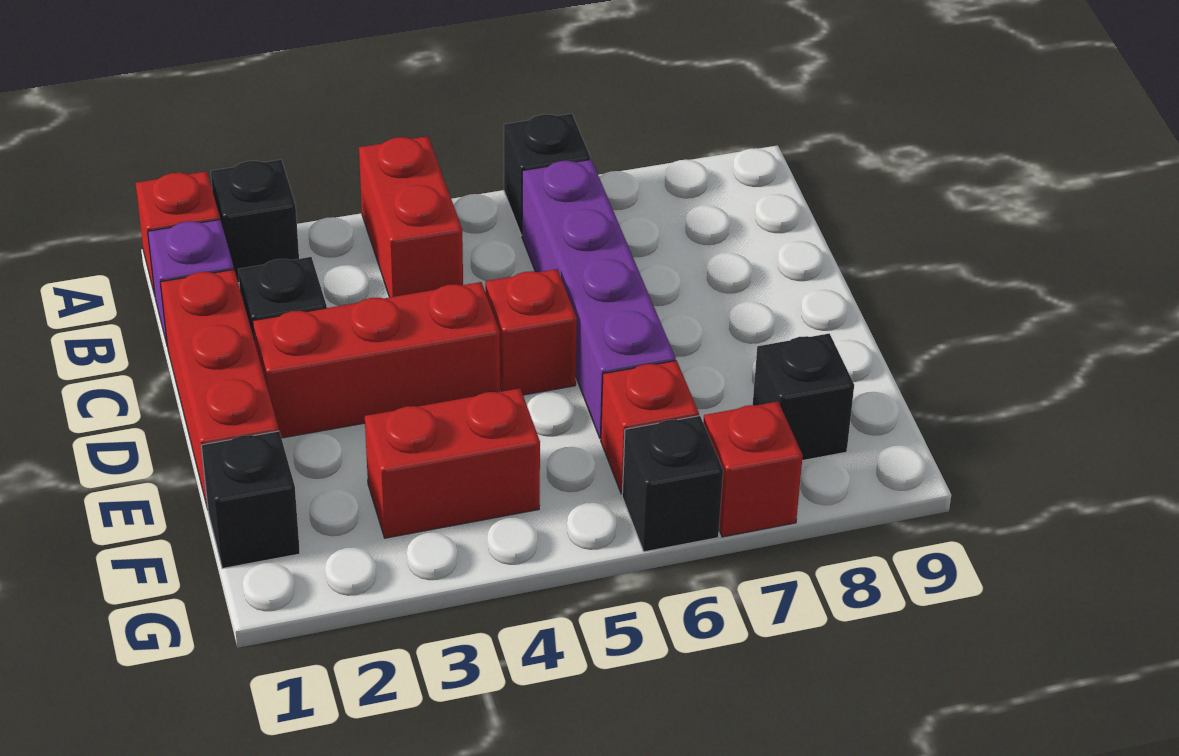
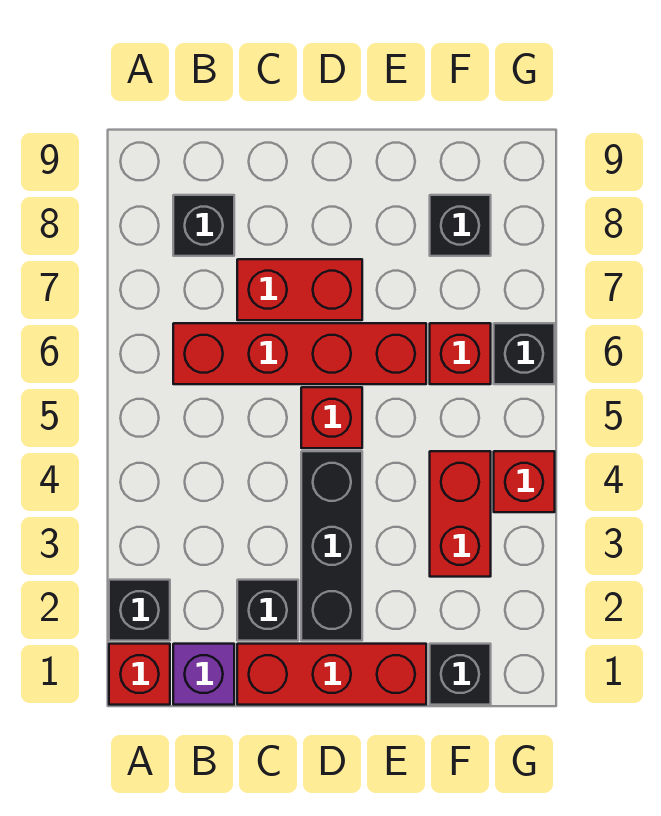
red brick A4:B4 level 1 -> red brick C7:D7 level 1
black brick A6 level 1 -> black brick B8 level 1
purple brick B6:E6 level 1 -> red brick B6:E6 level 1
red brick D2:D4 level 1 -> black brick D2:D4 level 1
red brick G7 level 1 -> red brick G4 level 1

